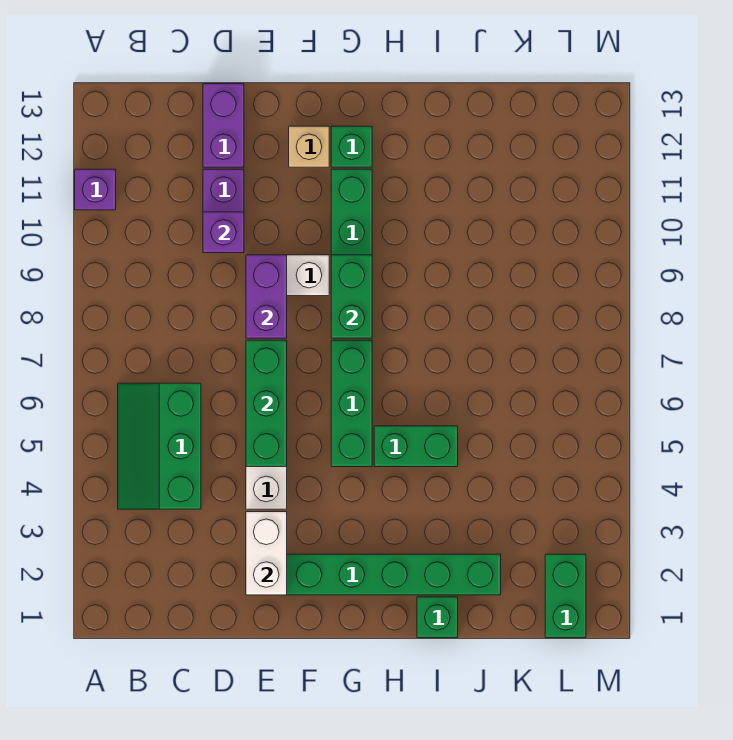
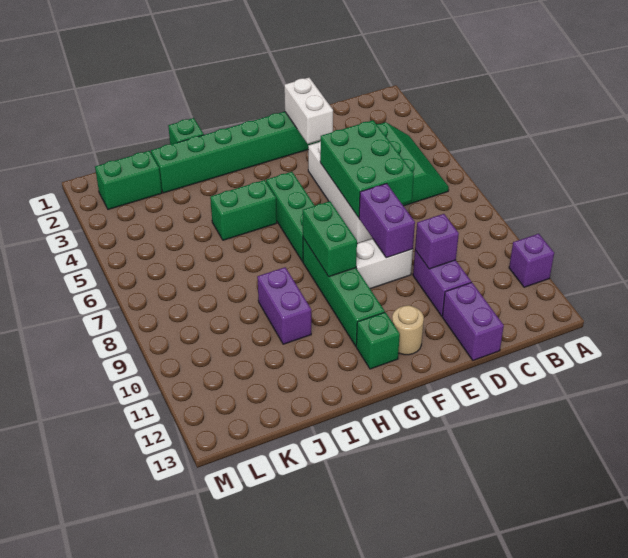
green brick E5:E7 level 2 -> green brick D5:E7 level 2
tan brick F12 level 1 -> tan round brick F12 level 1
none -> purple brick I9:I10 level 1
green brick L1:L2 level 1 -> green brick K2:L2 level 1

